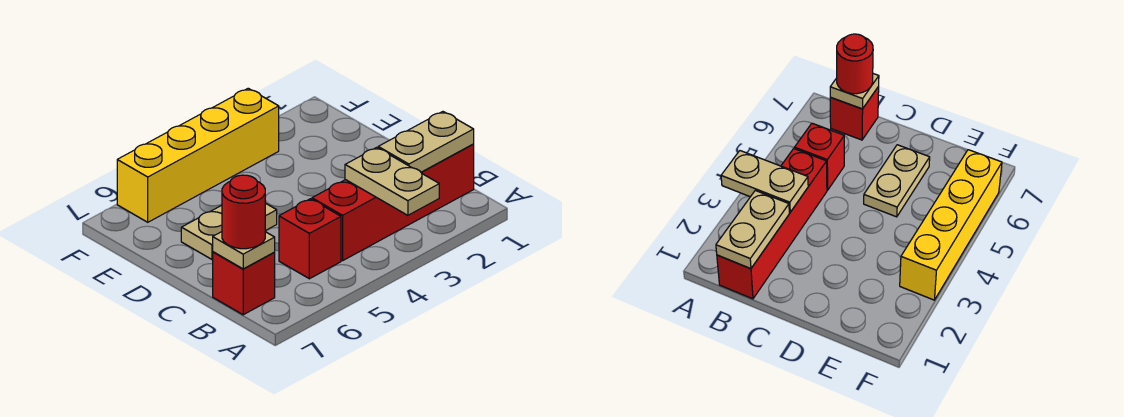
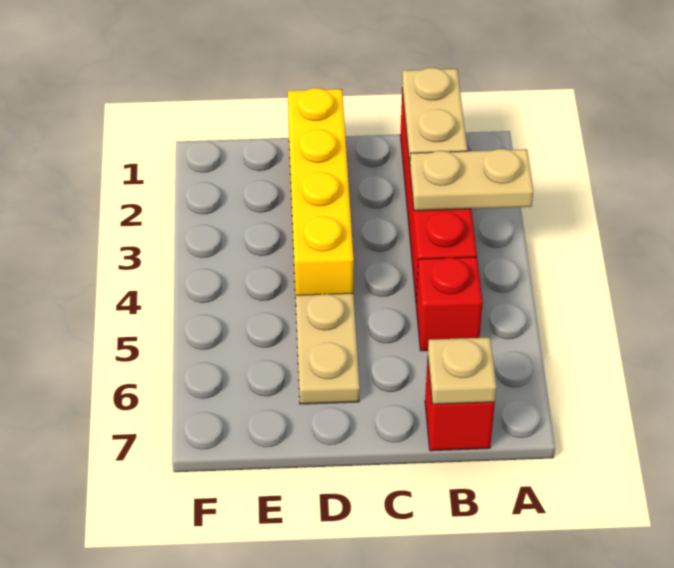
red round brick B7 level 3 -> none
yellow brick F3:F6 level 1 -> yellow brick D1:D4 level 1

